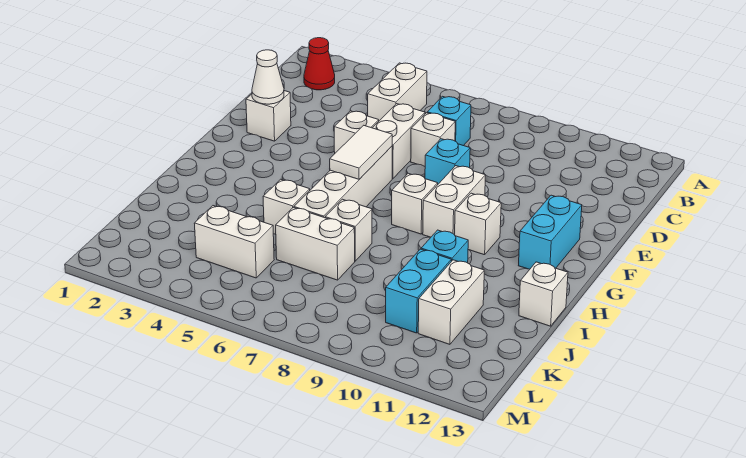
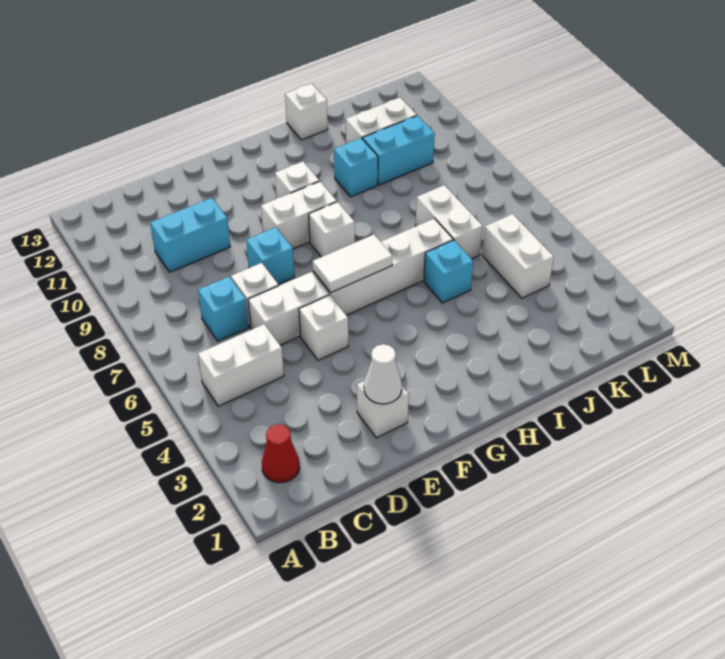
cyan brick F12:G12 level 1 -> cyan brick C10:D10 level 1
white brick I5 level 1 -> cyan brick I5 level 1
white brick I7 level 1 -> none

